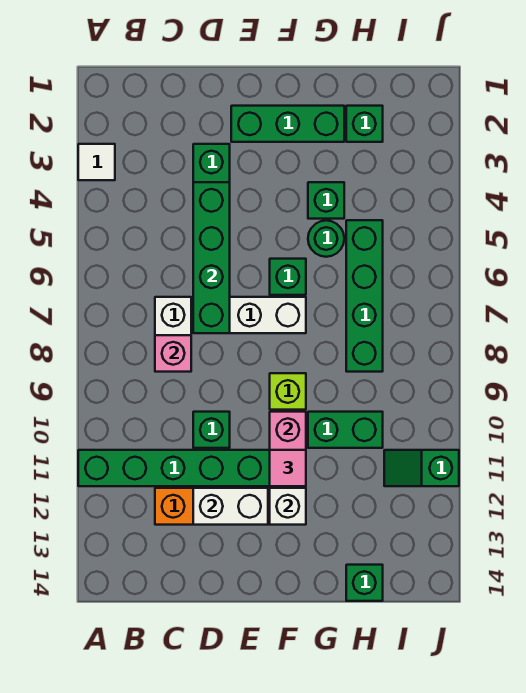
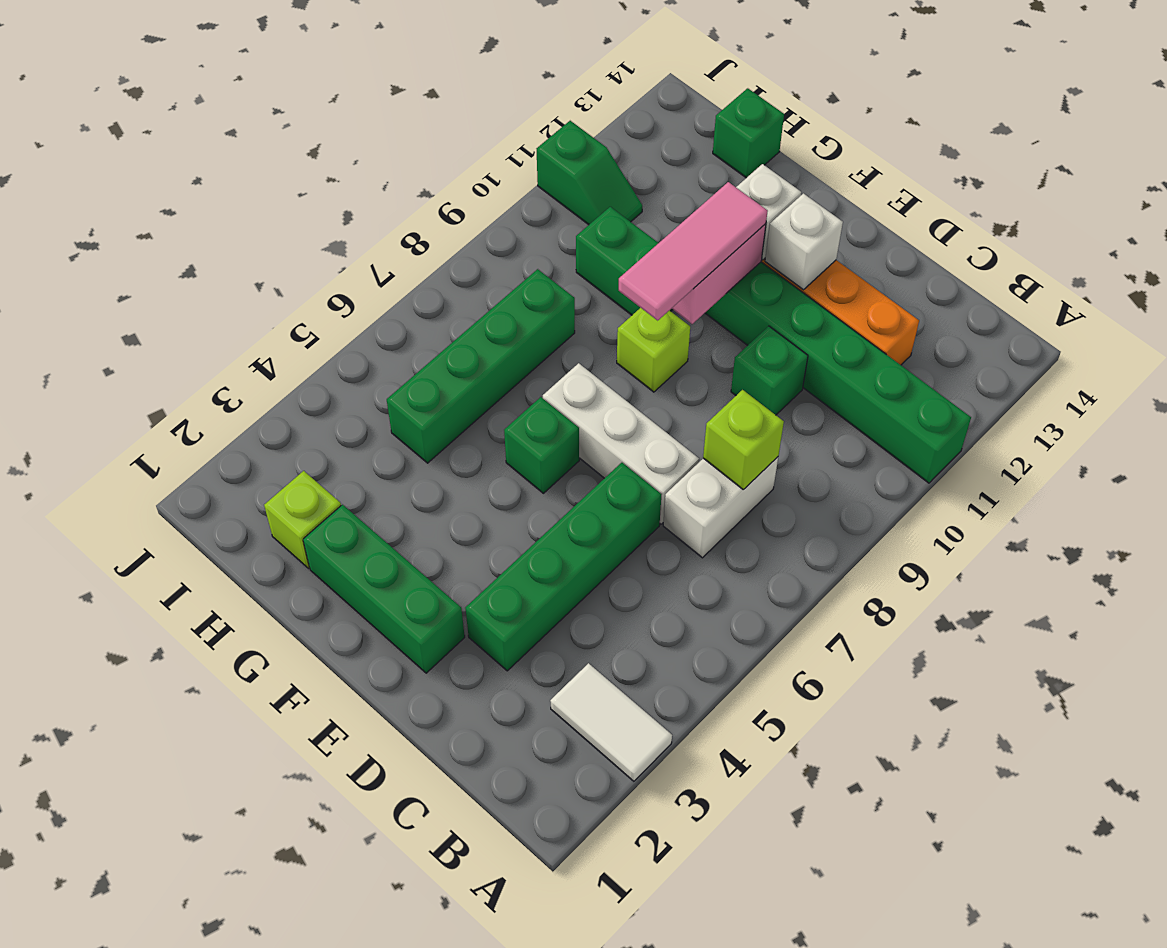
white tile A3 level 1 -> white tile A3:B3 level 1
pink brick C8 level 2 -> lime brick C8 level 2
green brick D4:D7 level 2 -> none
white brick D12:E12 level 2 -> white brick E12 level 2
pink tile F11 level 3 -> pink tile F9:F11 level 3
green brick G4 level 1 -> none
green round brick G5 level 1 -> none
green brick H2 level 1 -> lime brick H2 level 1

